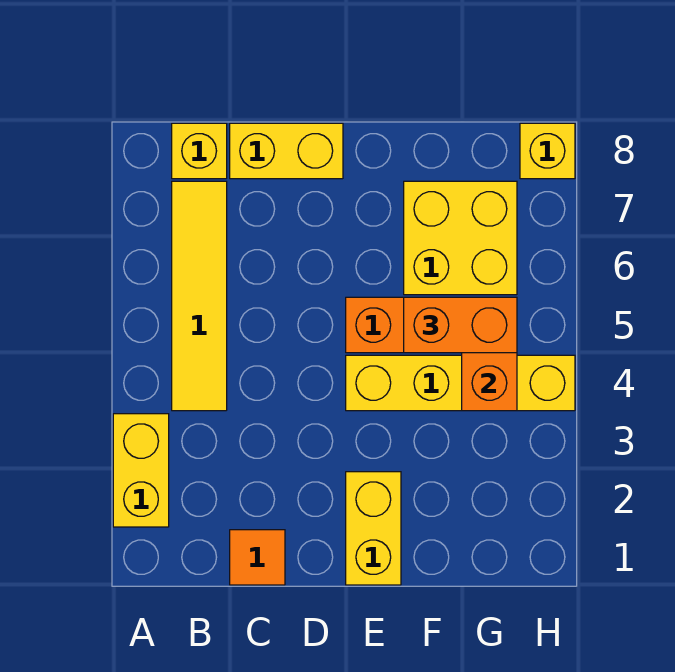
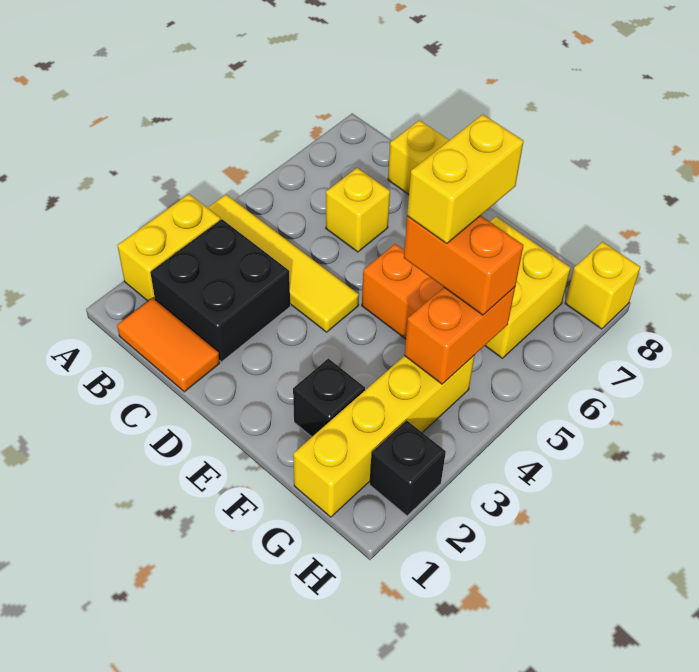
none -> black brick B2:C3 level 1
yellow tile B4:B7 level 1 -> yellow tile A4:D4 level 1
yellow brick B8 level 1 -> yellow brick C6 level 1
orange tile C1 level 1 -> orange tile B1:C1 level 1
yellow brick E1:E2 level 1 -> yellow brick F5:F6 level 4
yellow brick E4:H4 level 1 -> yellow brick G1:G4 level 1
none -> black brick F2 level 1
none -> black brick H2 level 1

